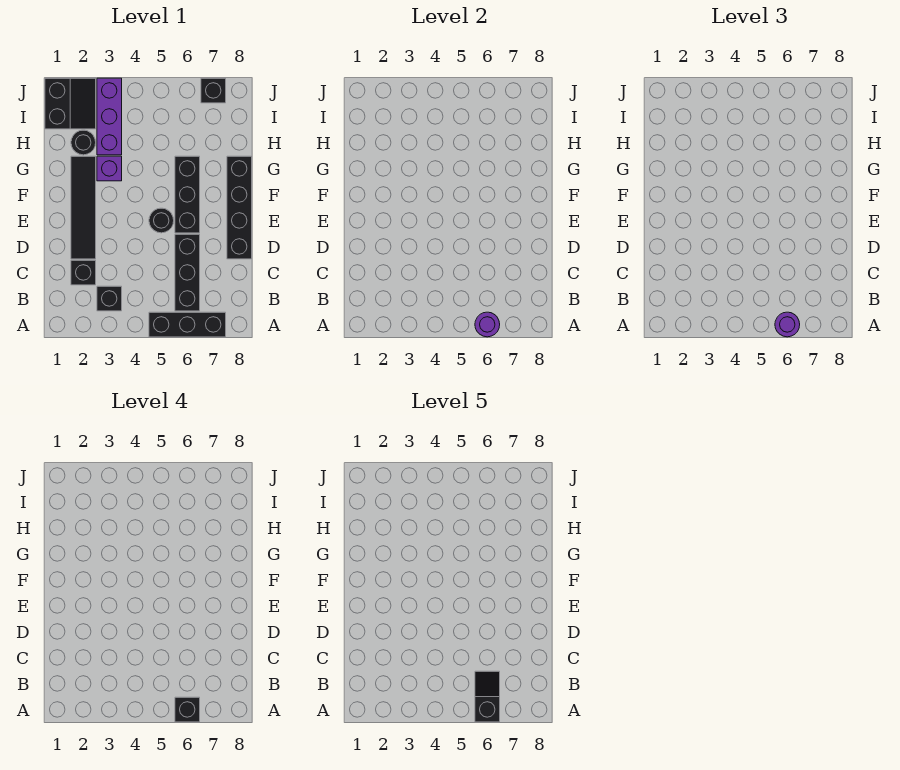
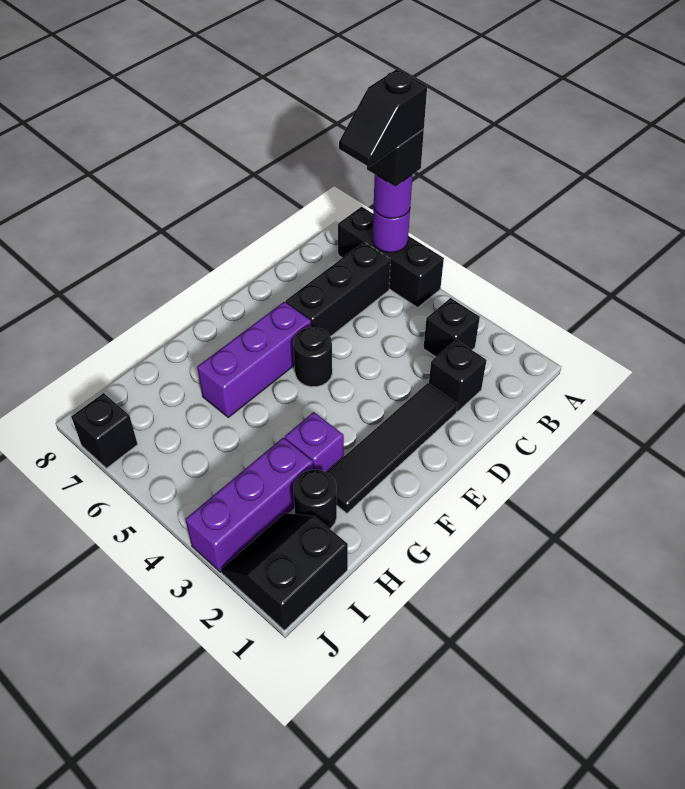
black brick D8:G8 level 1 -> none
black brick E6:G6 level 1 -> purple brick E6:G6 level 1

